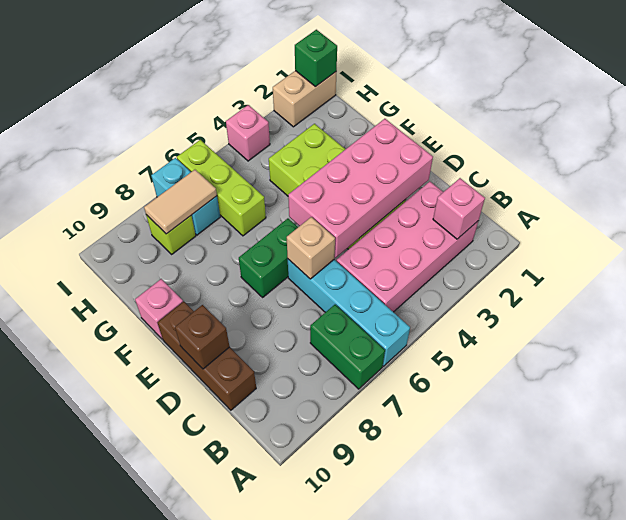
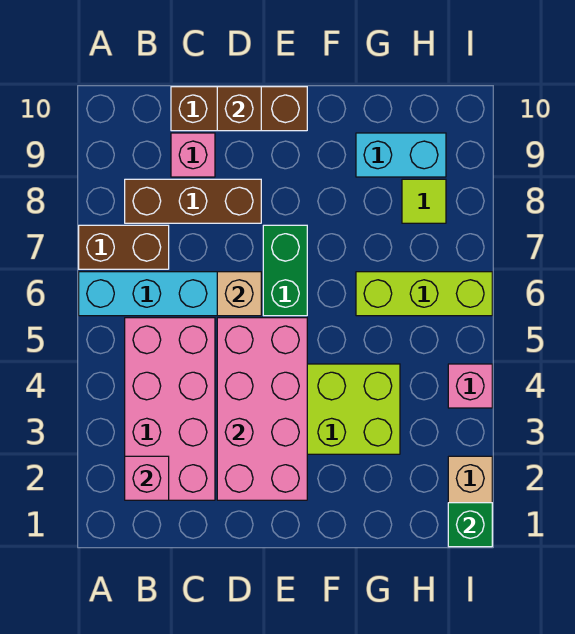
green brick A7:B7 level 1 -> brown brick A7:B7 level 1
none -> brown brick B8:D8 level 1
pink brick F10 level 1 -> pink brick C9 level 1
cyan brick H7:I7 level 1 -> cyan brick G9:H9 level 1
tan tile H7:H8 level 2 -> none
lime brick H8 level 1 -> lime tile H8 level 1

